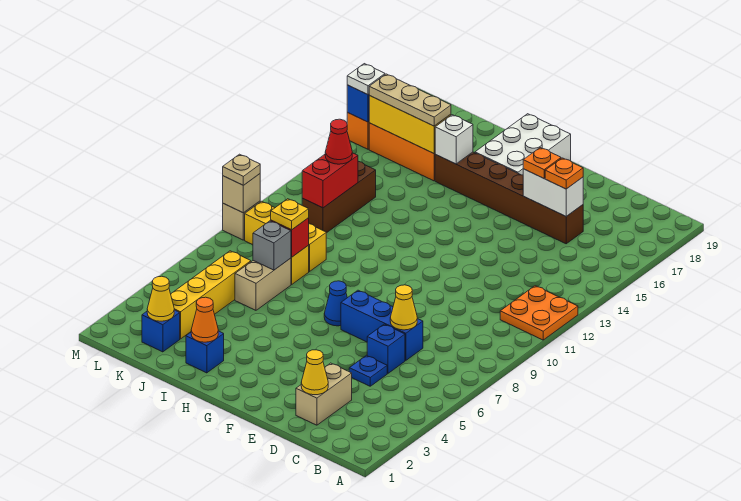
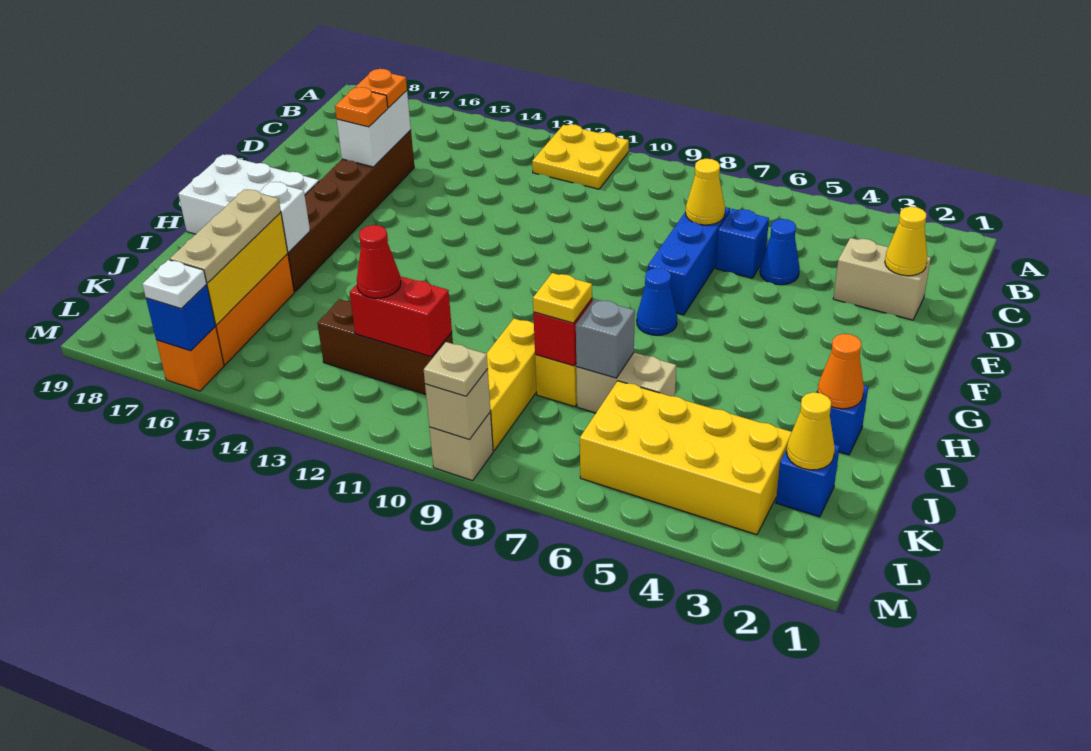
orange plate A11:B12 level 1 -> yellow plate A11:B12 level 1
blue plate D5 level 1 -> blue cone D5 level 1
yellow brick K3:K6 level 1 -> yellow brick K3:L6 level 1

